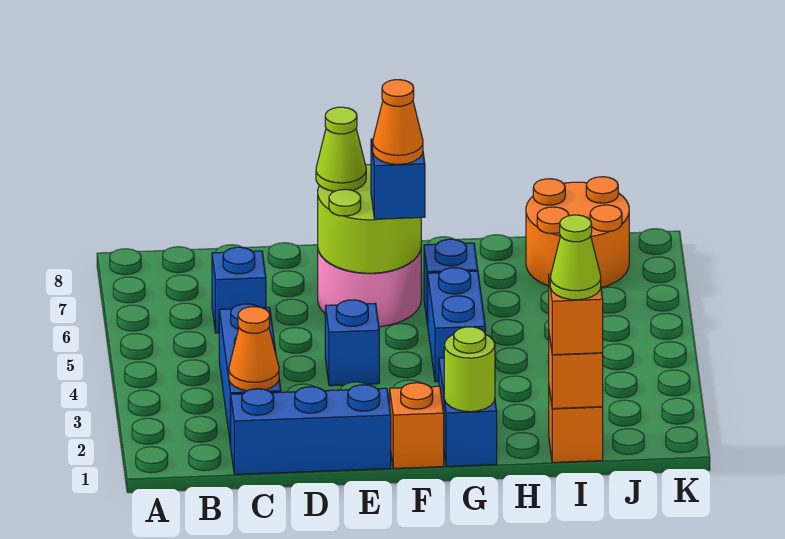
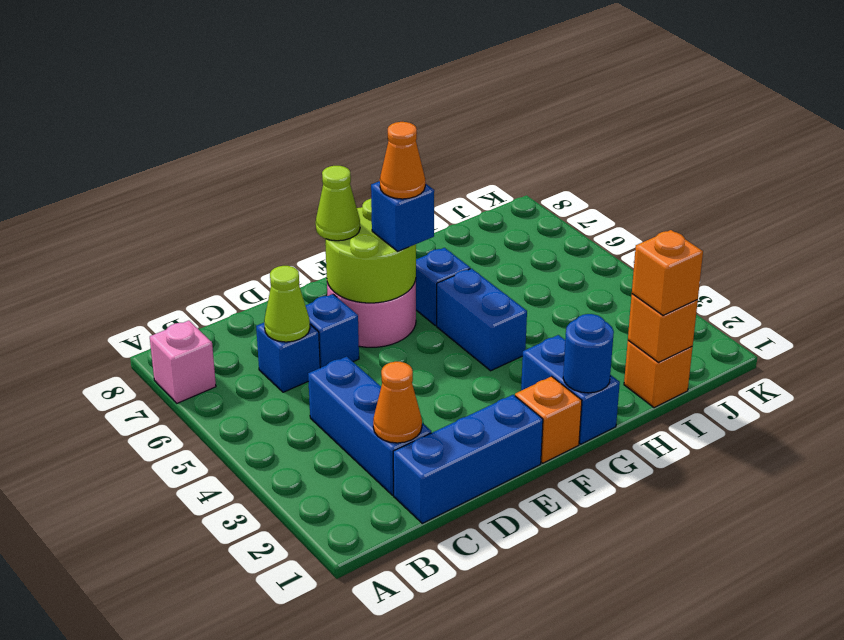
none -> pink brick A7 level 1
blue brick E4 level 1 -> blue brick D6 level 1
lime round brick G1 level 2 -> blue round brick G1 level 2
lime cone I1 level 4 -> lime cone C6 level 2
orange round brick I7:J8 level 1 -> none

